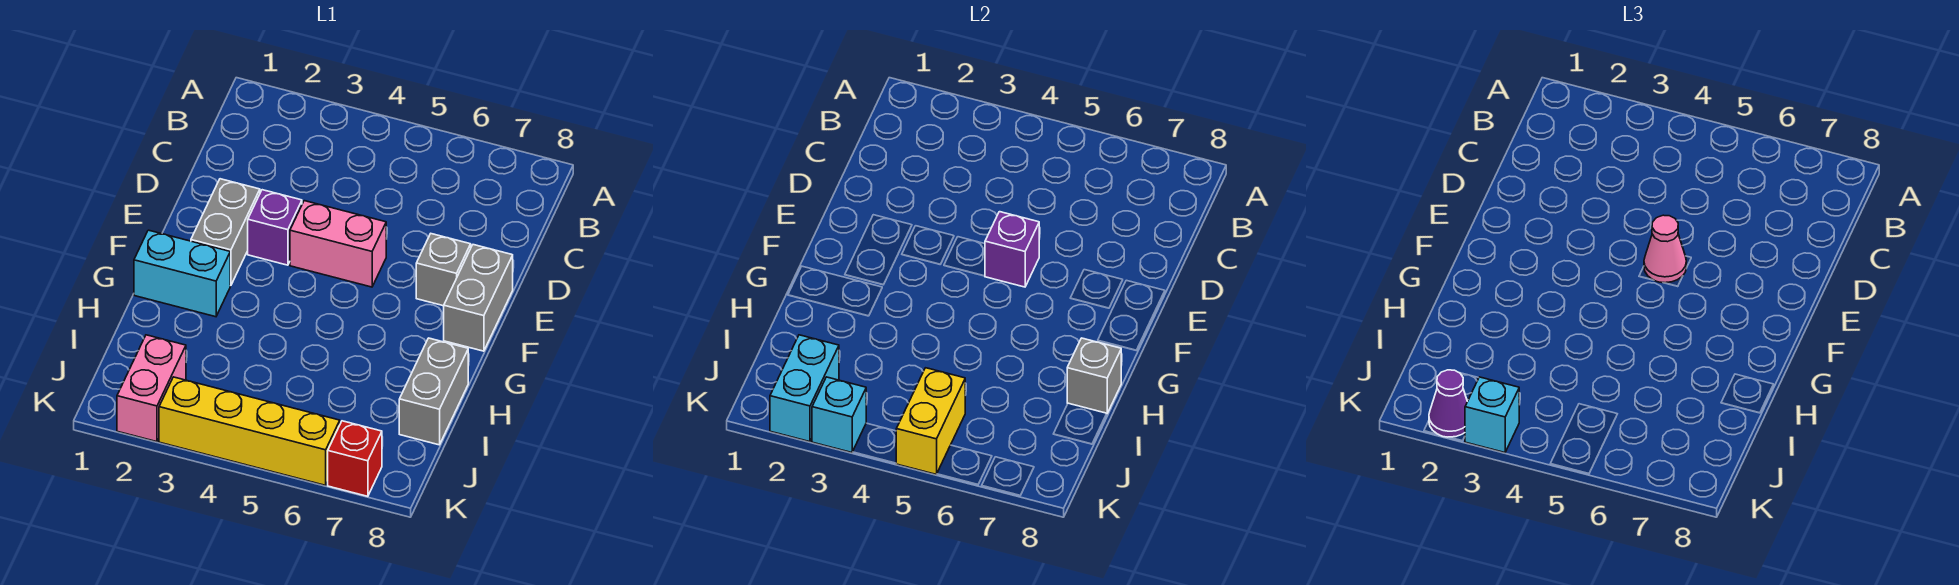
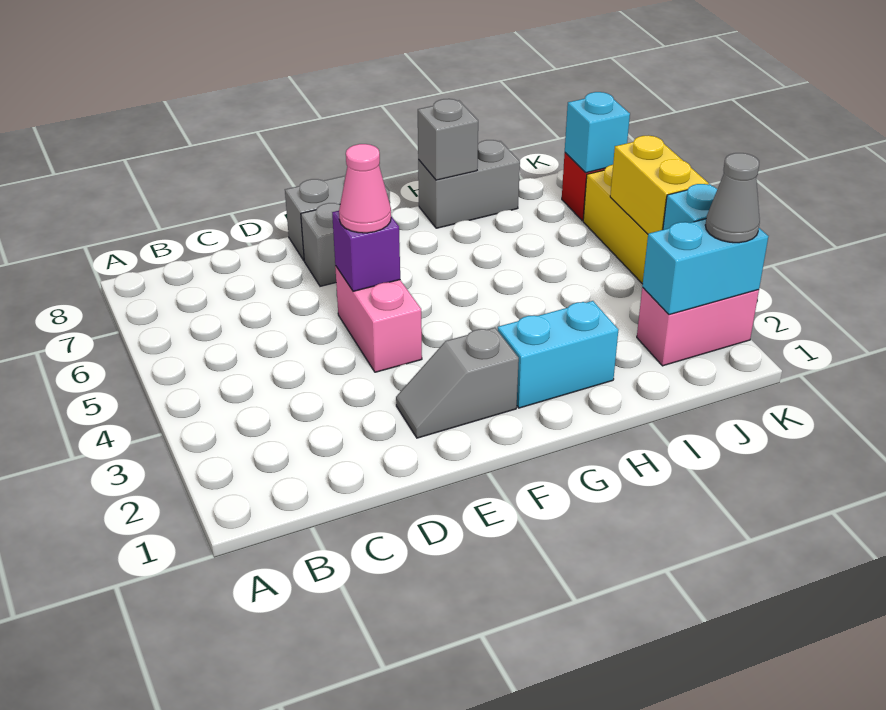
grey brick E2:F2 level 1 -> grey slope E2:F2 level 1 top F
purple brick E3 level 1 -> none
cyan brick G1:G2 level 1 -> cyan brick G2:H2 level 1
yellow brick J5:K5 level 2 -> yellow brick K4:K5 level 2
purple cone K2 level 3 -> grey cone K2 level 3
cyan brick K3 level 3 -> cyan brick K7 level 2

